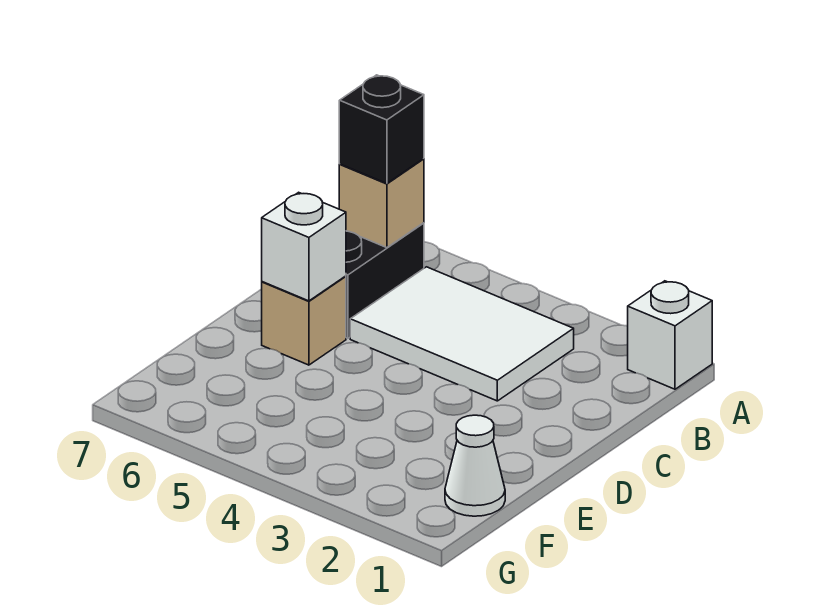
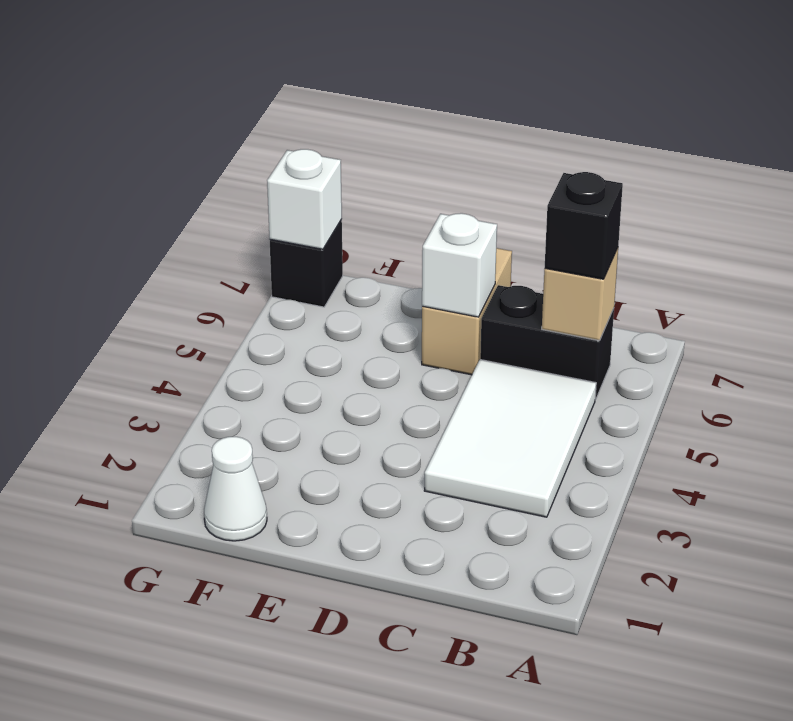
white brick A1 level 1 -> white brick G7 level 2
tan brick D6 level 1 -> tan brick D6:D7 level 1
none -> black brick G7 level 1

